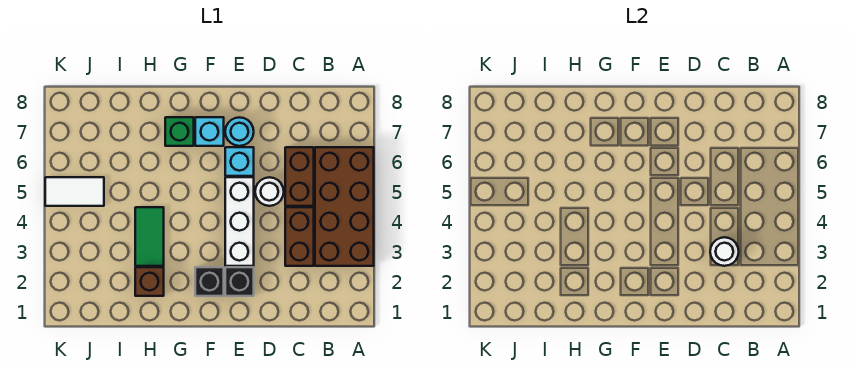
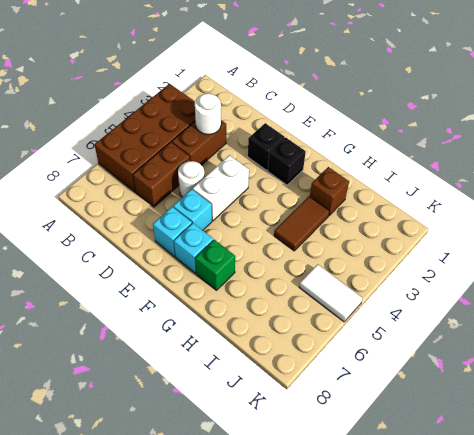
white brick E3:E5 level 1 -> white brick E4:E5 level 1
cyan round brick E7 level 1 -> cyan brick E7 level 1
green tile H3:H4 level 1 -> brown tile H3:H4 level 1

